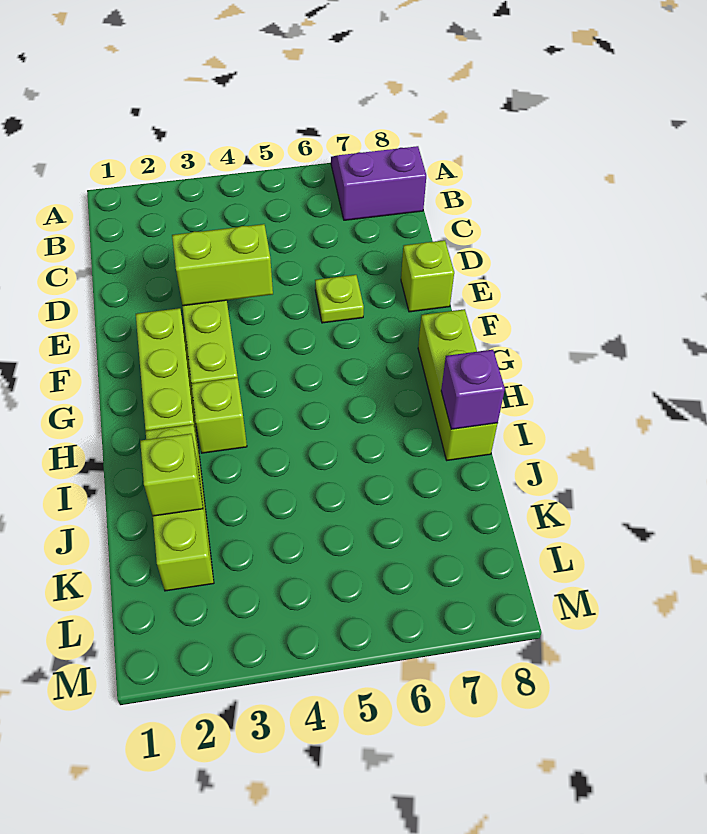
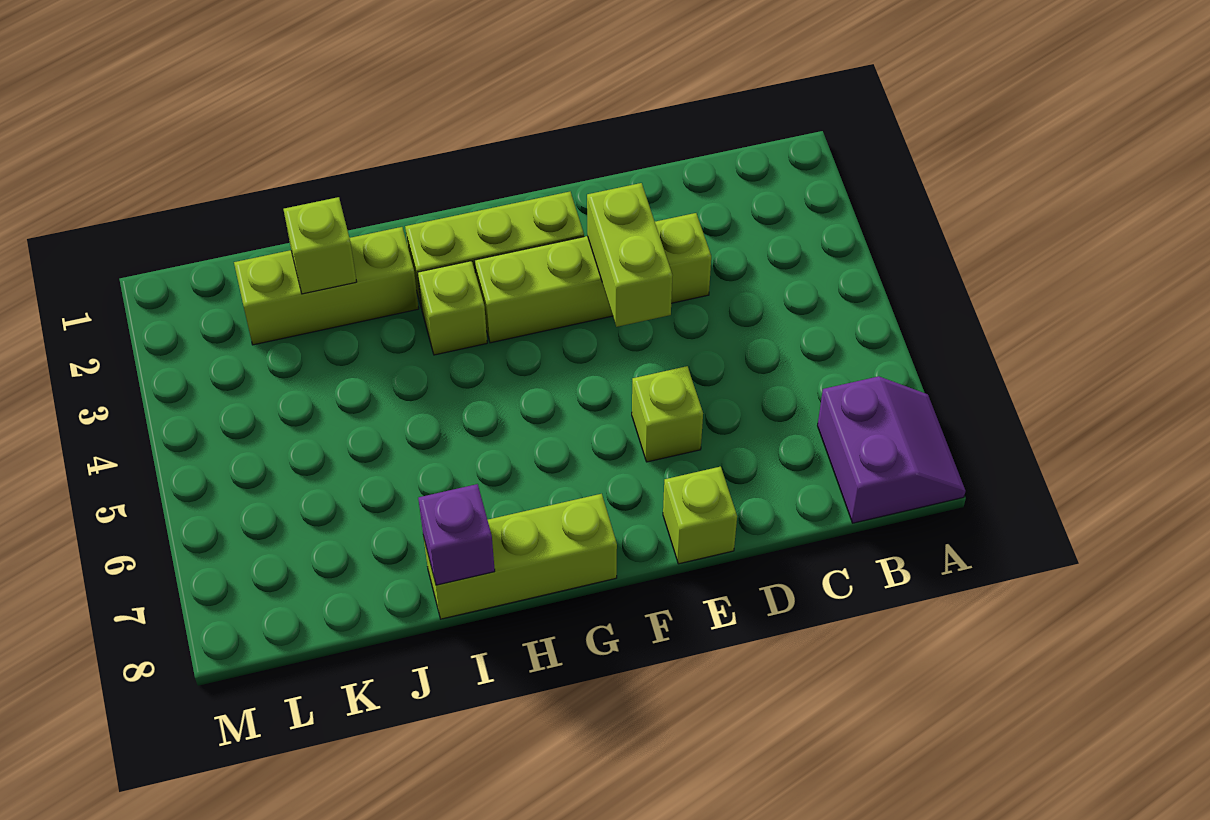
lime plate E6 level 1 -> lime brick E6 level 1

